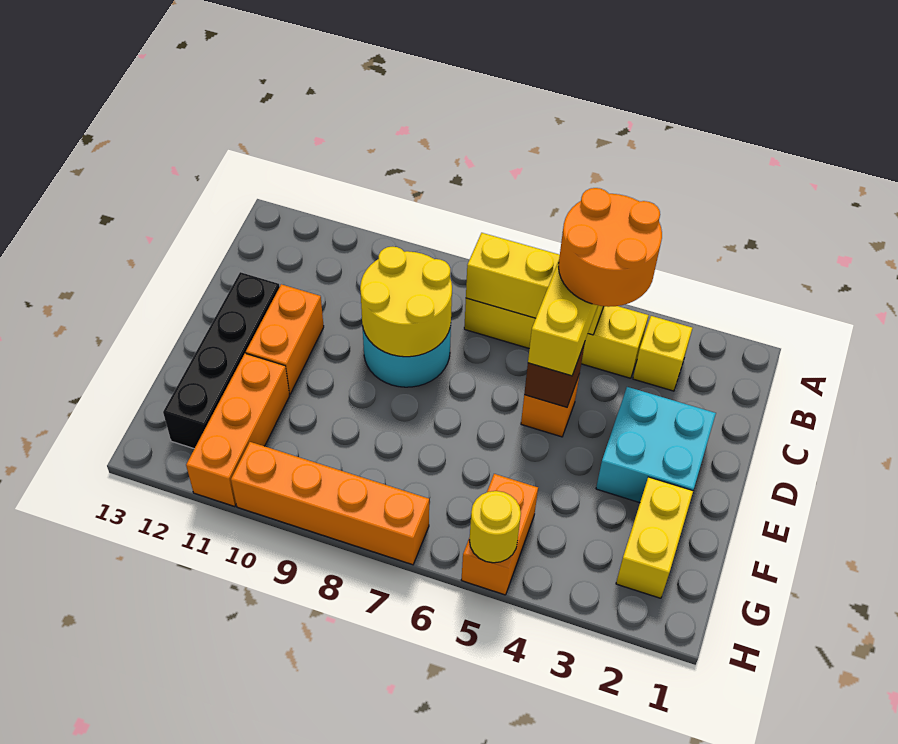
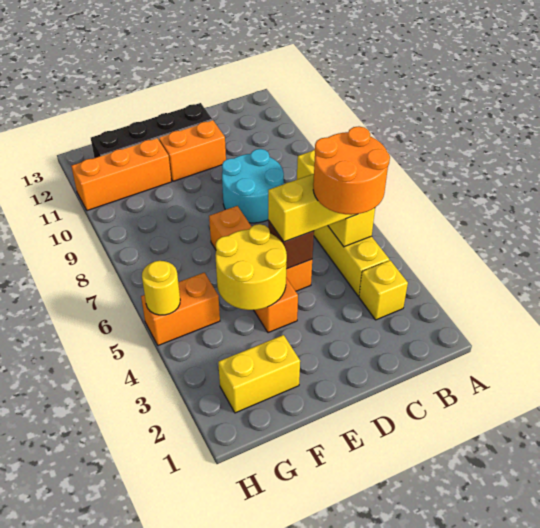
yellow round brick C8:D9 level 2 -> yellow round brick E4:F5 level 2
cyan brick D2:E3 level 1 -> none
orange brick H7:H10 level 1 -> orange brick E4:E7 level 1

